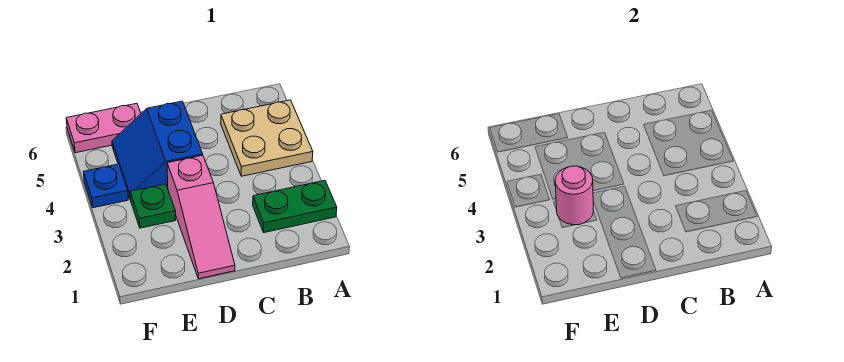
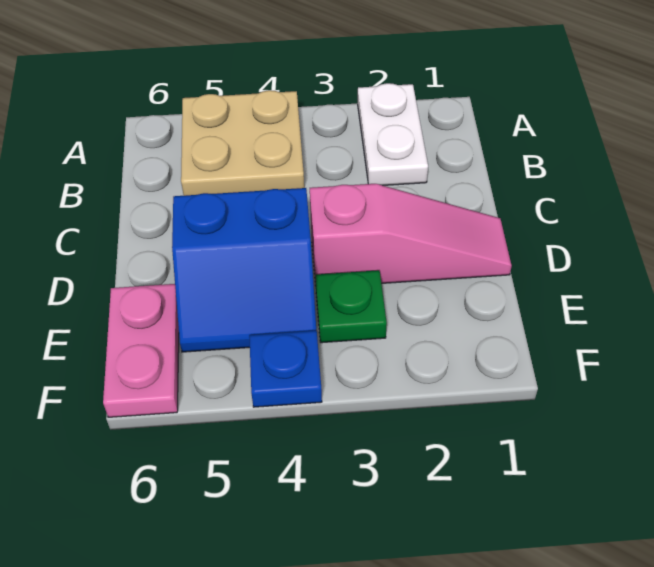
green plate A2:B2 level 1 -> white plate A2:B2 level 1
pink round brick E3 level 2 -> none

